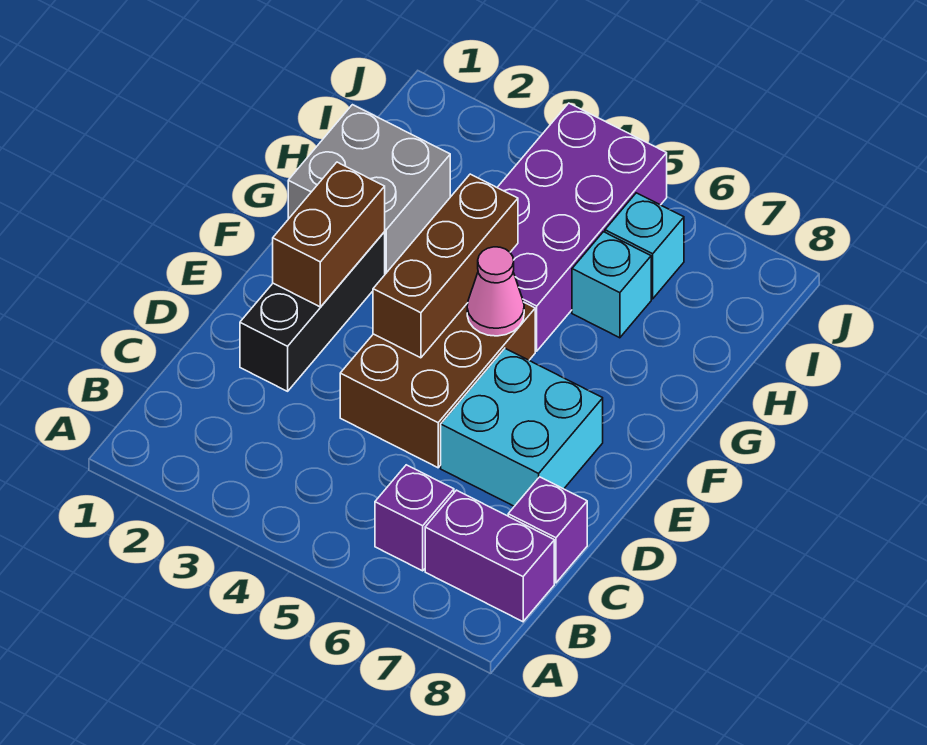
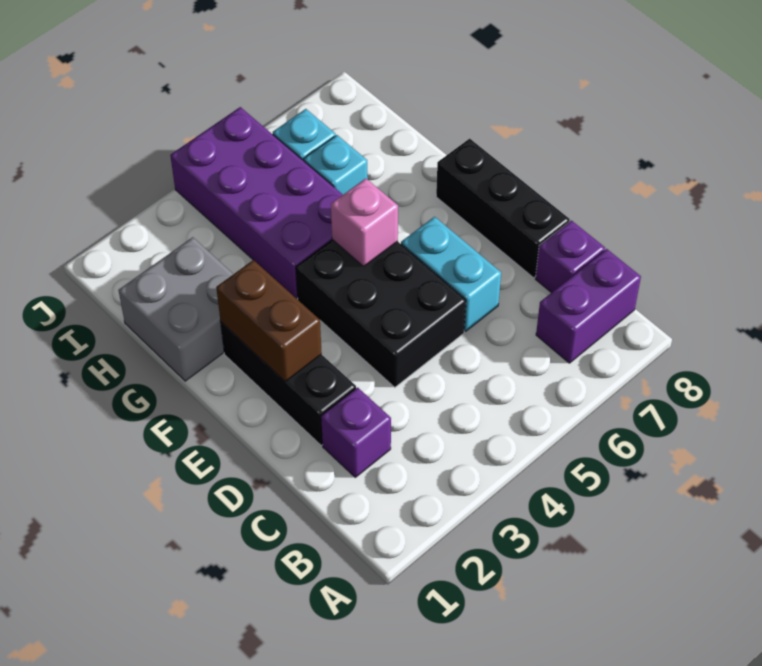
purple brick B6 level 1 -> purple brick C2 level 1
brown brick D4:F5 level 1 -> black brick D4:F5 level 1
cyan brick D6:E7 level 1 -> cyan brick D6:E6 level 1
none -> black brick D8:F8 level 1
brown brick E4:G4 level 2 -> none
pink cone F5 level 2 -> pink brick F5 level 2

